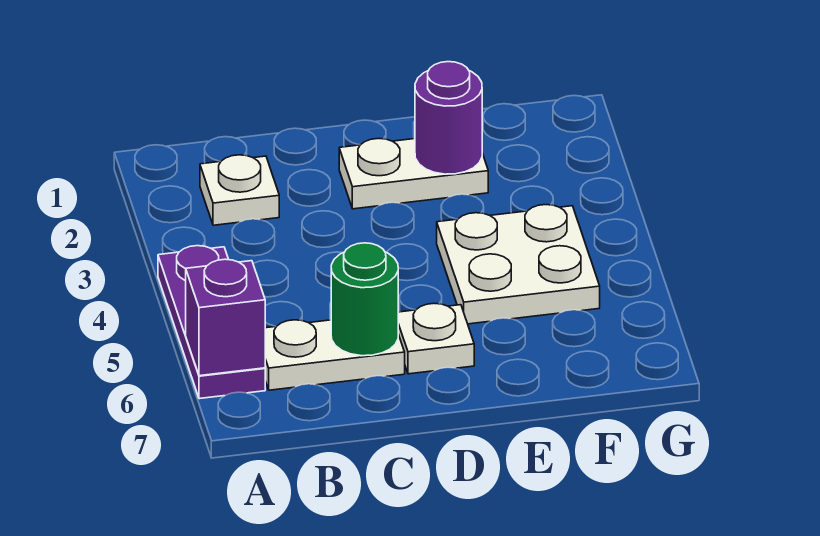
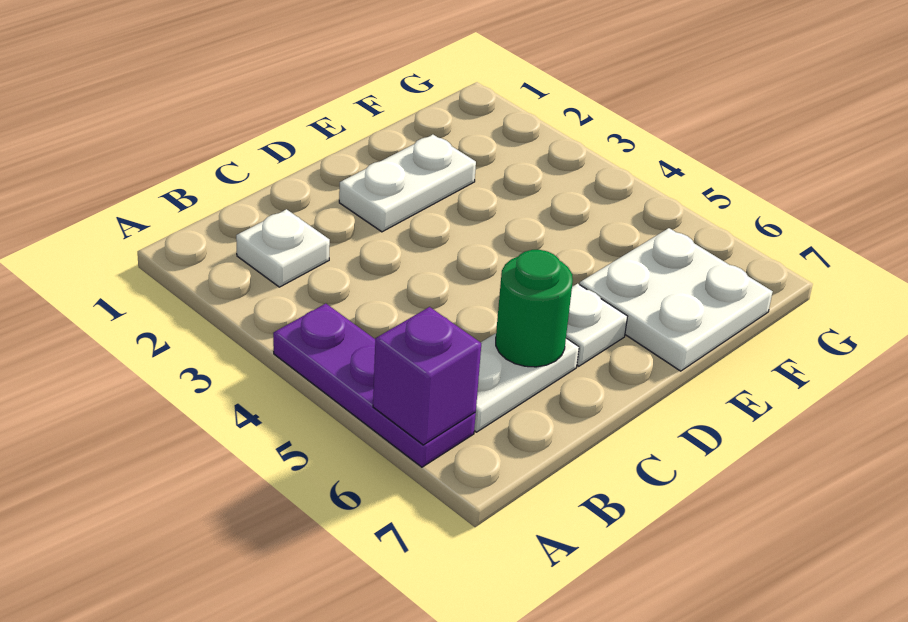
purple round brick E2 level 2 -> none
white plate E4:F5 level 1 -> white plate E6:F7 level 1

